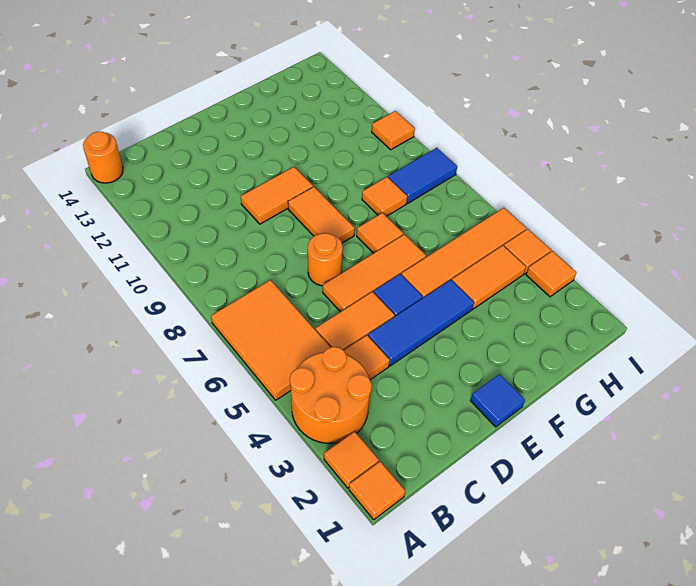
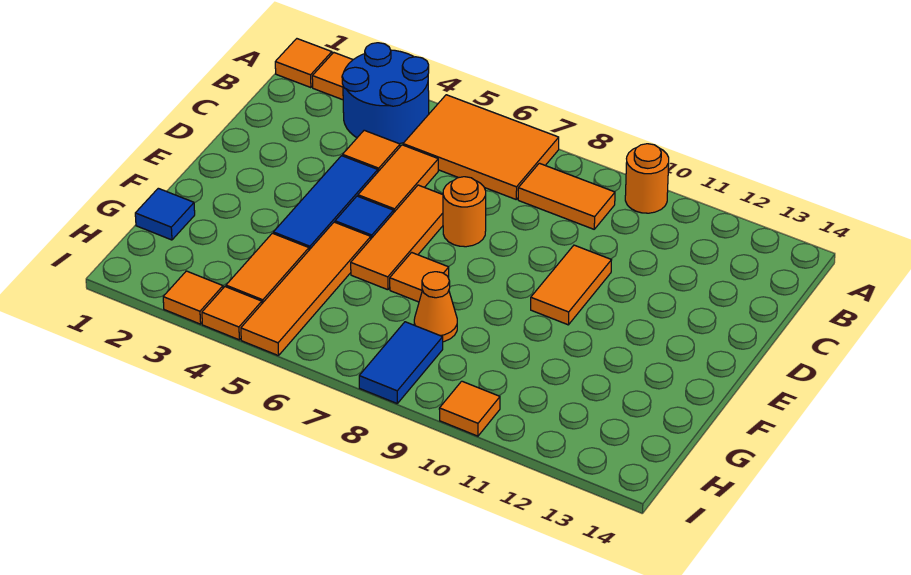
orange round brick A3:B4 level 1 -> blue round brick A3:B4 level 1
orange round brick A14 level 1 -> orange round brick A10 level 1
blue tile E1 level 1 -> blue tile G1 level 1
orange tile E8:E9 level 1 -> orange tile B8:B9 level 1
orange tile G8 level 1 -> orange cone G8 level 1

